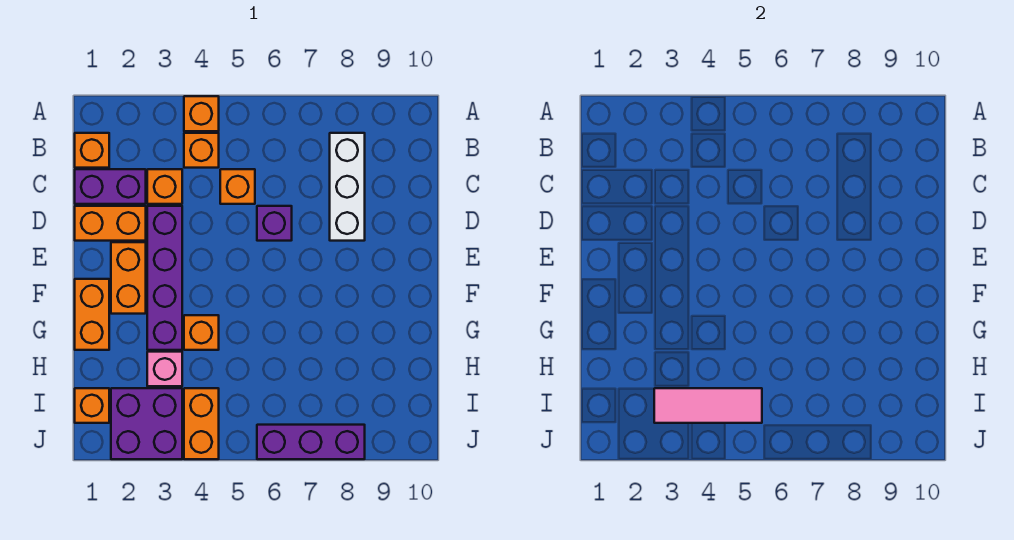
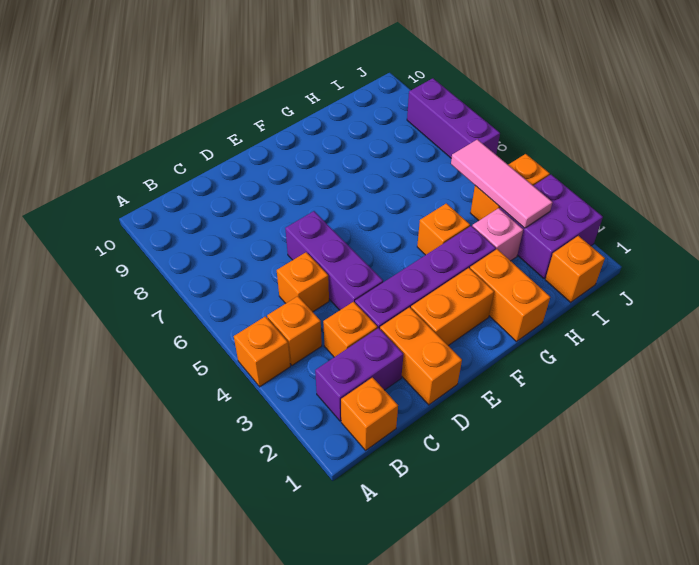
white brick B8:D8 level 1 -> none
purple brick C1:C2 level 1 -> purple brick B2:C2 level 1
purple brick D6 level 1 -> purple brick D4:D6 level 1
orange brick F1:G1 level 1 -> orange brick G1:G2 level 1

